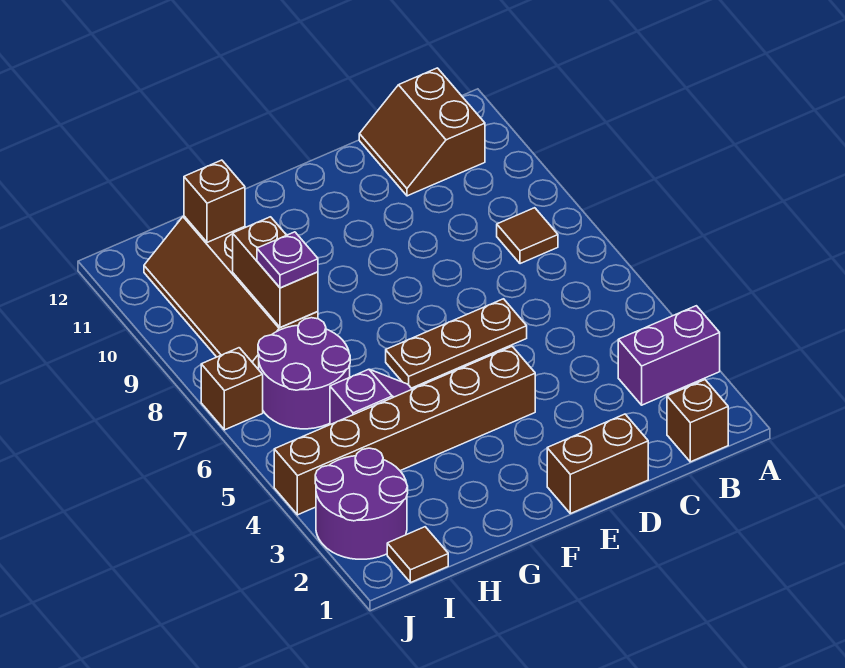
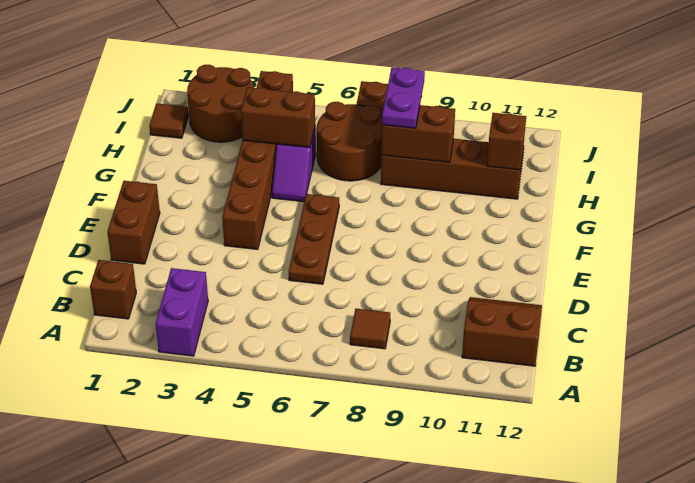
none -> brown brick H4:H5 level 2
purple round brick H6:I7 level 1 -> brown round brick H6:I7 level 1
purple plate H8 level 3 -> purple plate H8:I8 level 3
purple round brick I2:J3 level 1 -> brown round brick I2:J3 level 1

